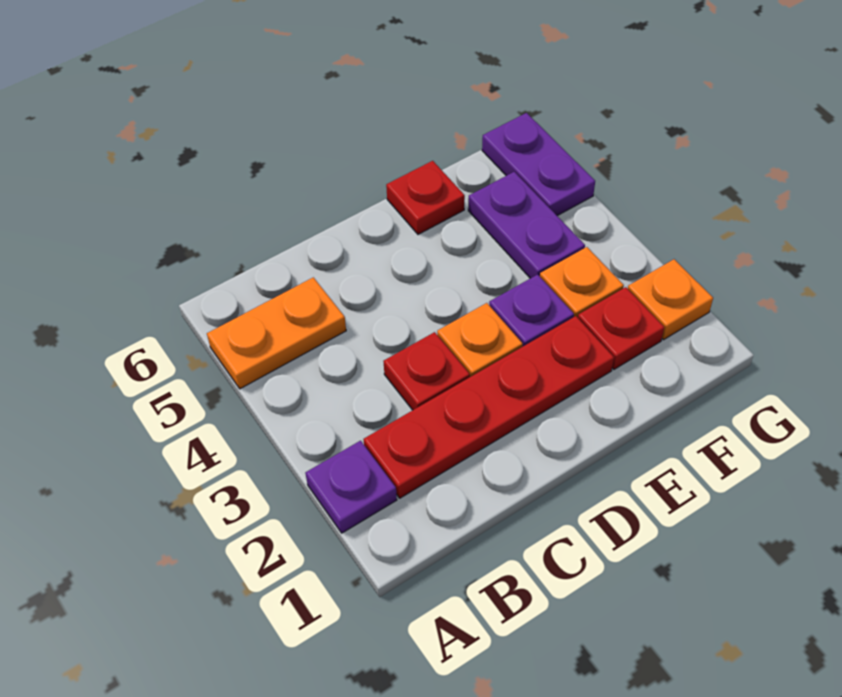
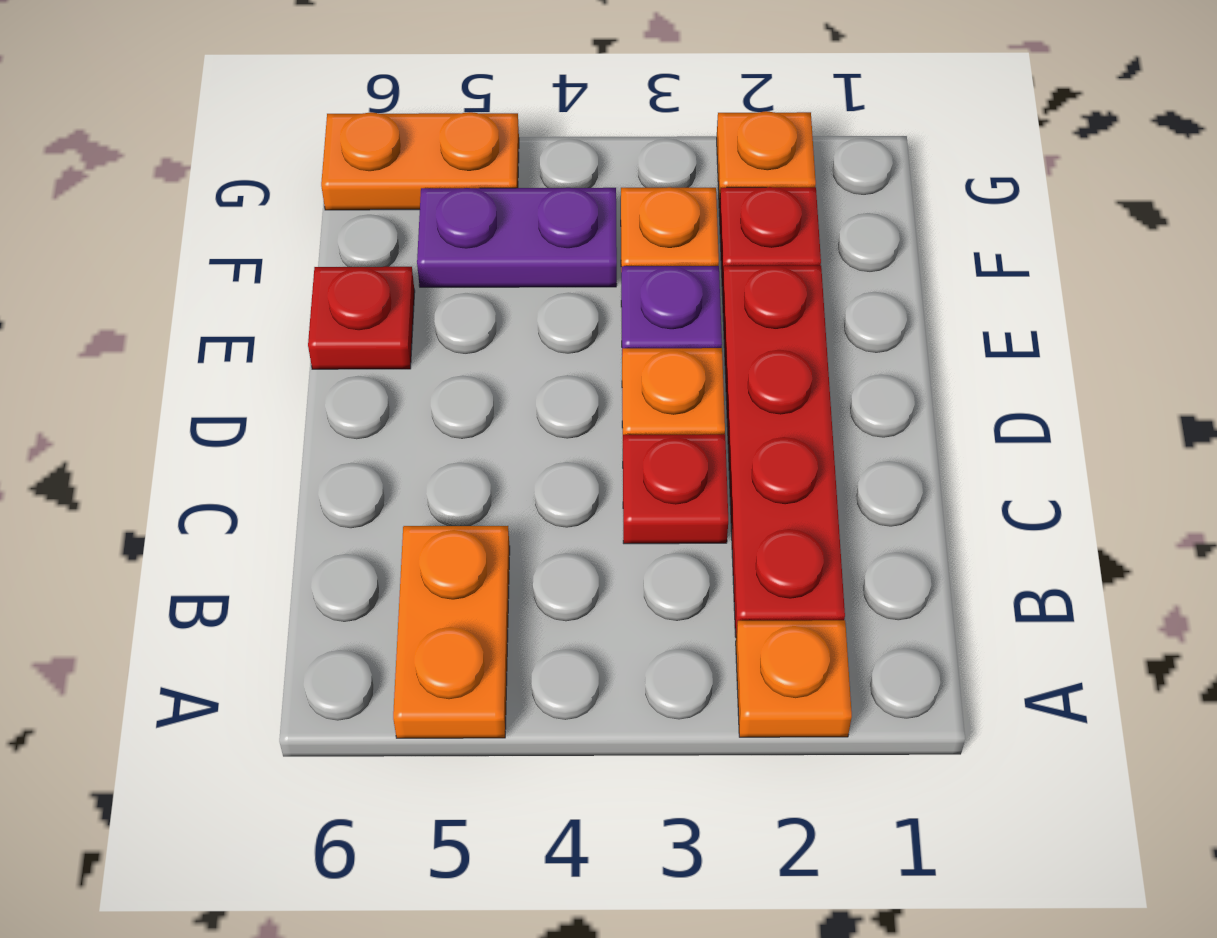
purple plate A2 level 1 -> orange plate A2 level 1
purple plate G5:G6 level 1 -> orange plate G5:G6 level 1

